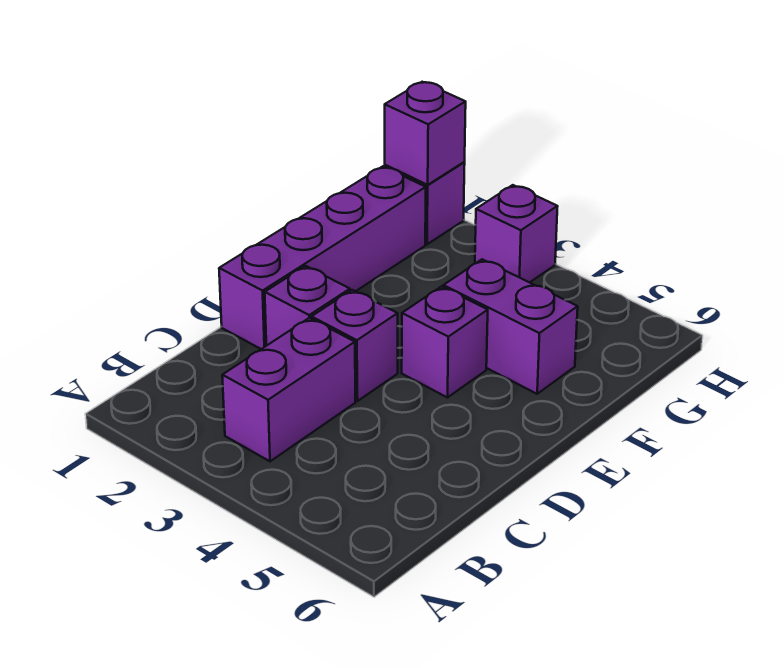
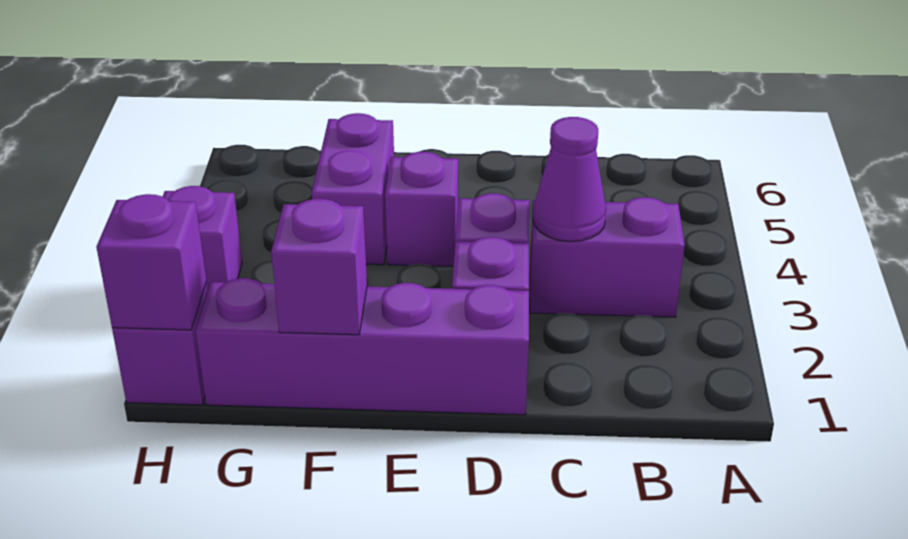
none -> purple cone C3 level 2
none -> purple brick F1 level 2

